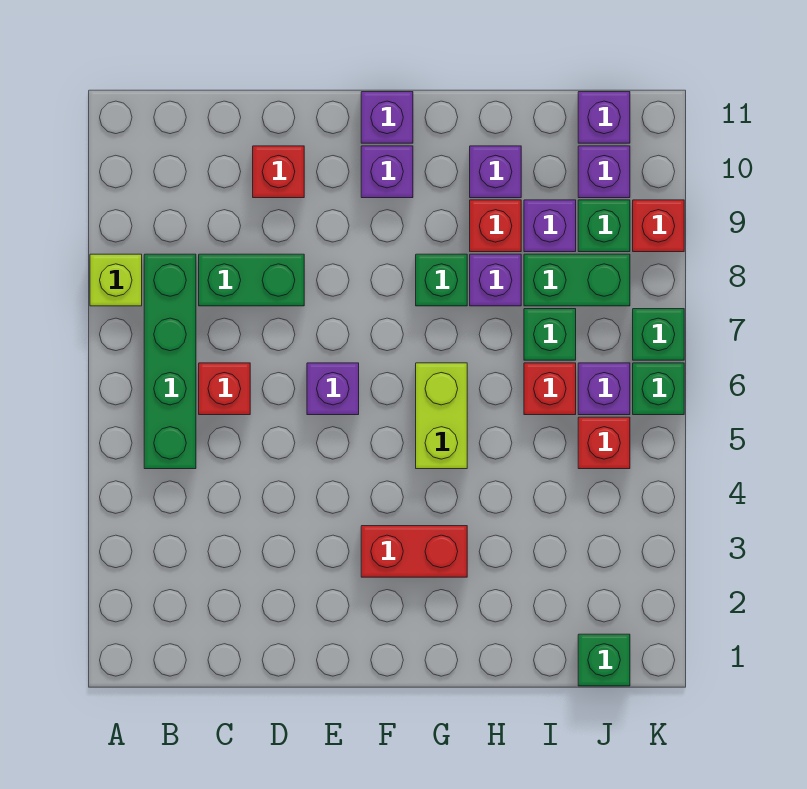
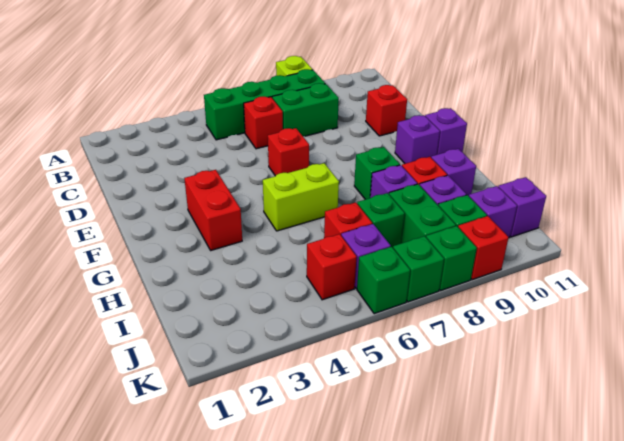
green brick C8:D8 level 1 -> green brick C7:C8 level 1
purple brick E6 level 1 -> red brick E6 level 1
green brick J1 level 1 -> green brick K8 level 1

